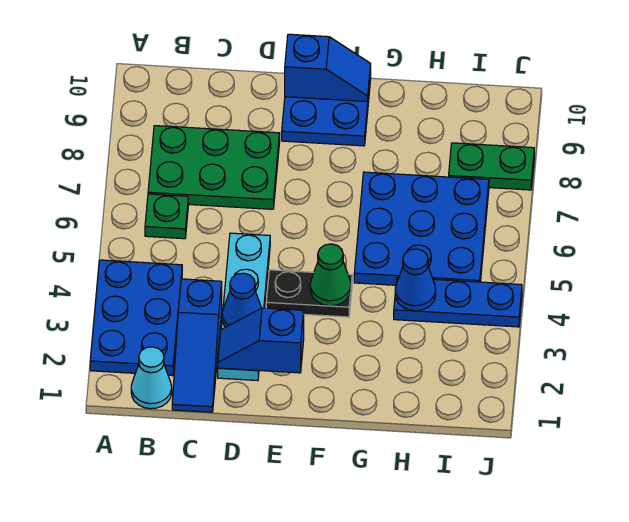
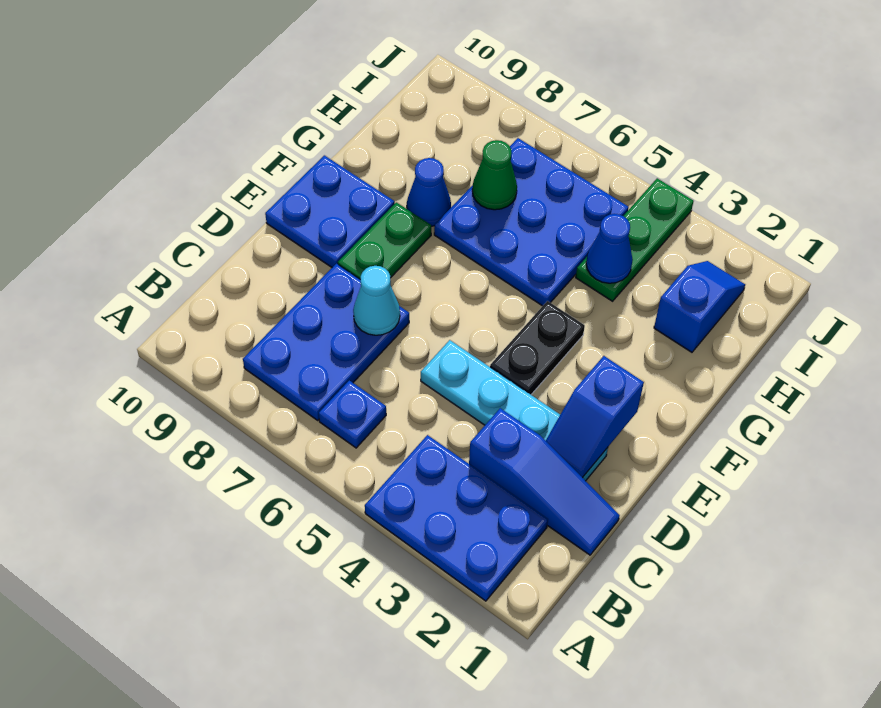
cyan cone B1 level 1 -> cyan cone D7 level 2
green plate B6 level 1 -> blue plate B6 level 1
green plate B7:D8 level 1 -> blue plate B7:D8 level 1
blue cone D3 level 2 -> blue cone G8 level 1
blue slope E10:F10 level 2 top E -> blue slope H2:I2 level 1 top H
green cone F4 level 2 -> green cone H7 level 2
blue plate H4:J4 level 1 -> green plate H4:J4 level 1
green plate I8:J8 level 1 -> green plate E8:F8 level 1

